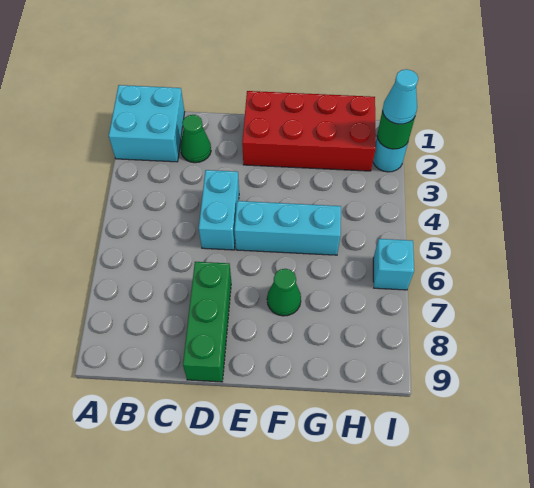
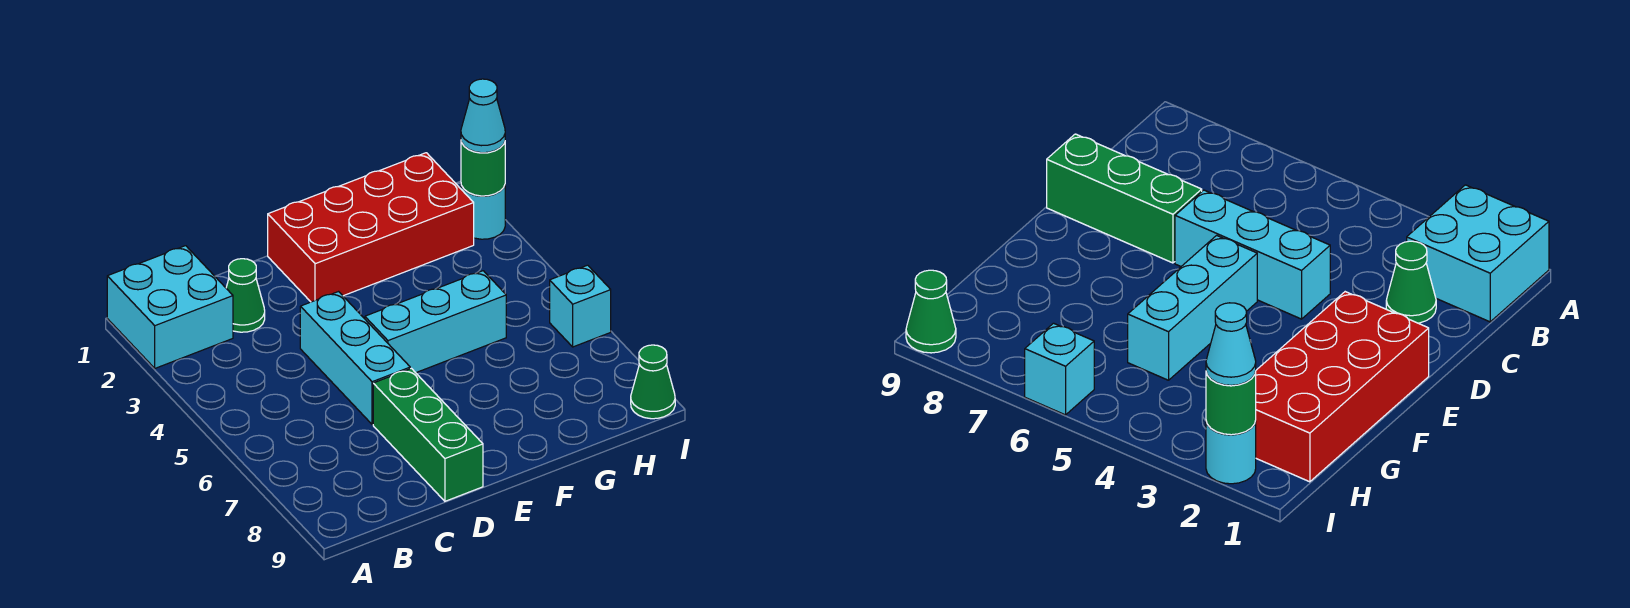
cyan brick D4:D5 level 1 -> cyan brick D4:D6 level 1
green cone F7 level 1 -> green cone I9 level 1

